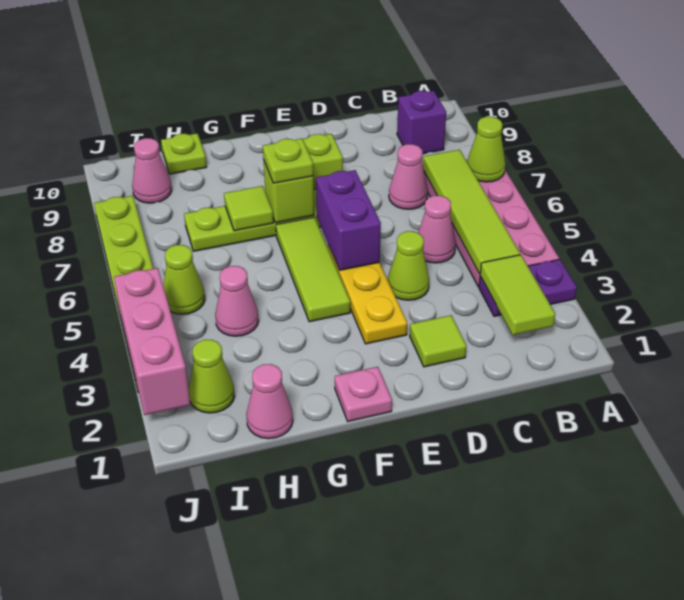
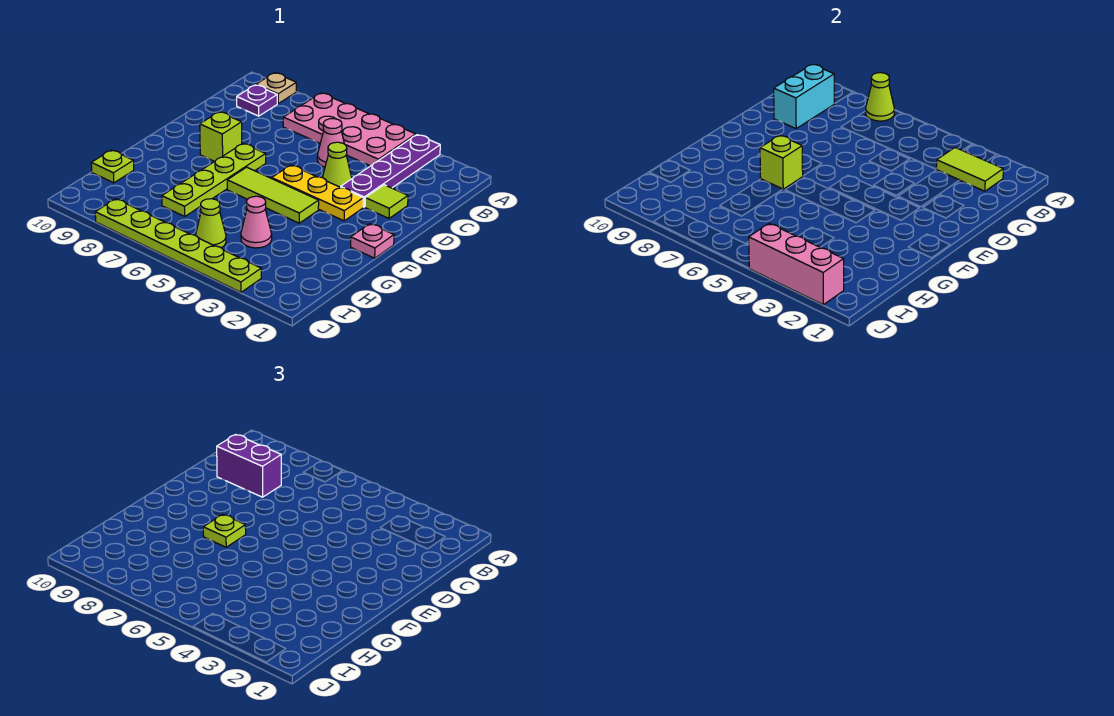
purple plate A3:B3 level 1 -> purple plate A3:D3 level 1
none -> tan plate A9 level 1
lime tile B4:B7 level 2 -> none
purple brick B9 level 1 -> purple plate B9 level 1
none -> cyan brick B9:C9 level 2
pink cone C7 level 1 -> none
purple brick E5:E6 level 2 -> purple brick C8:C9 level 3
lime tile G7 level 2 -> none
pink cone H1 level 1 -> none
lime cone I2 level 1 -> none
pink cone I9 level 1 -> none

